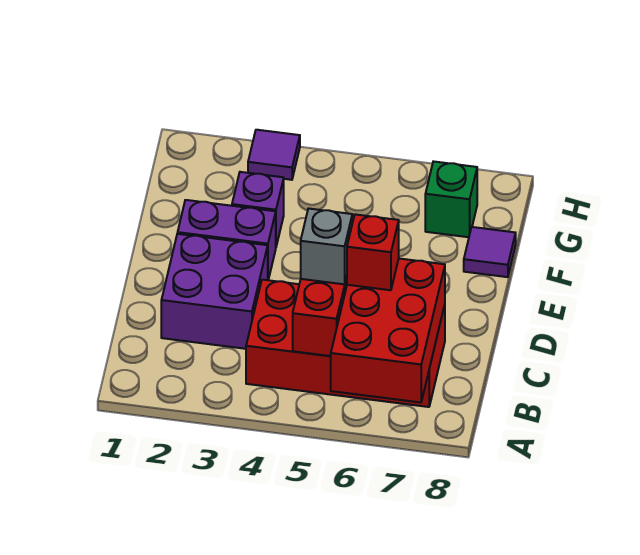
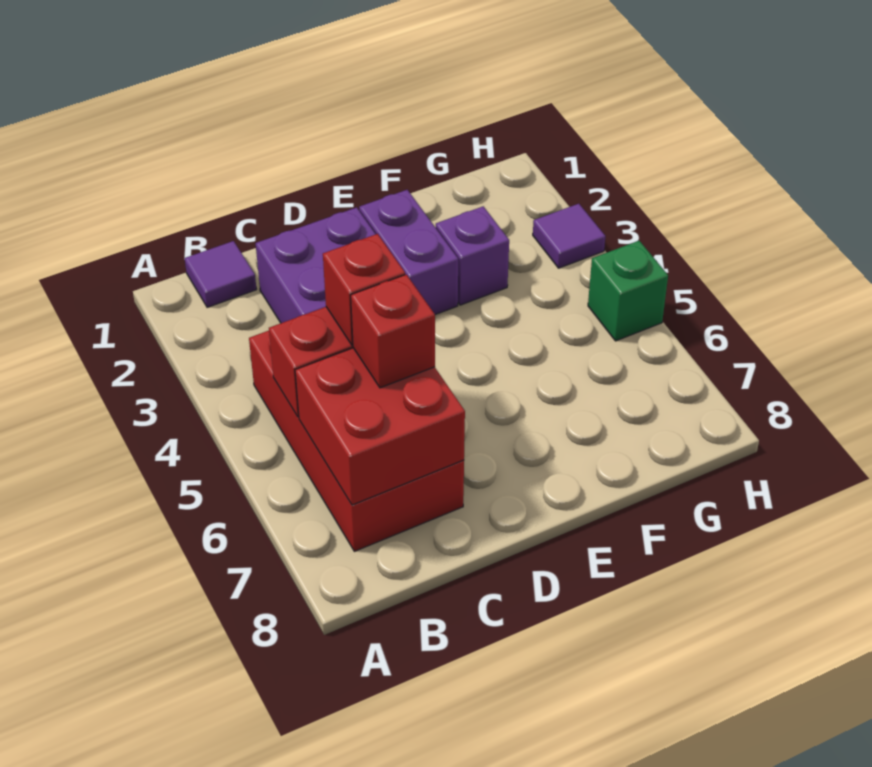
red brick A6:C7 level 2 -> red brick B6:C7 level 2
grey brick C5 level 3 -> red brick C5 level 3
purple tile F8 level 1 -> purple tile B1 level 1
green brick G7 level 1 -> green brick H5 level 1

